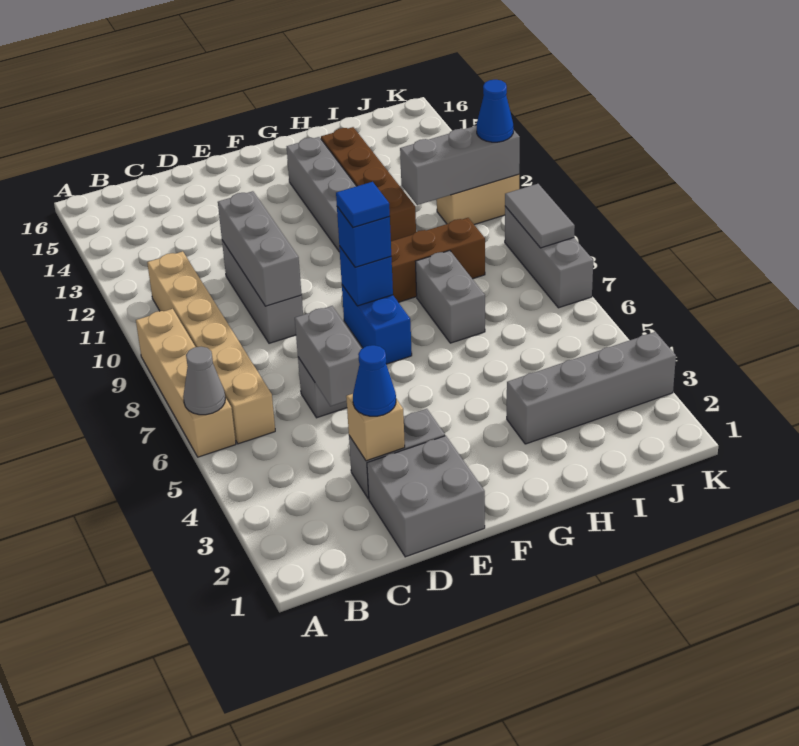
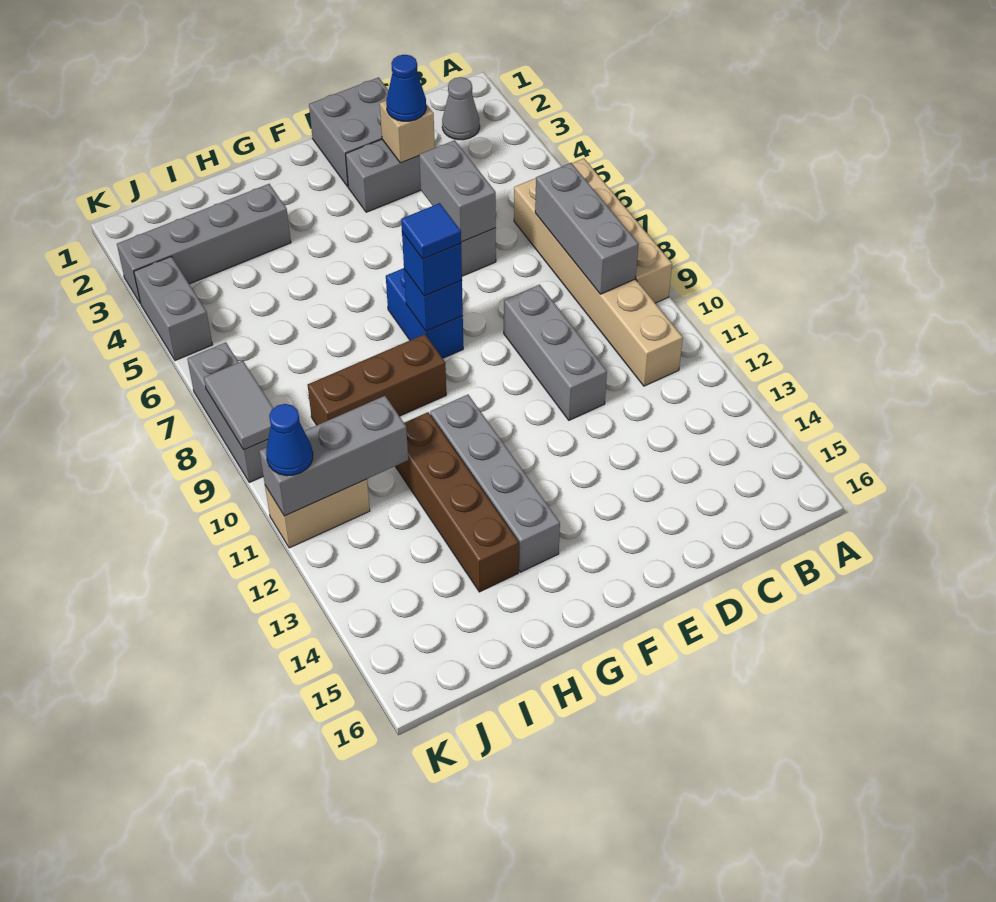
grey cone A6 level 2 -> grey cone B2 level 1
grey brick D9:D11 level 2 -> grey brick B7:B9 level 2
grey brick H7:H8 level 1 -> grey brick K4:K5 level 1

